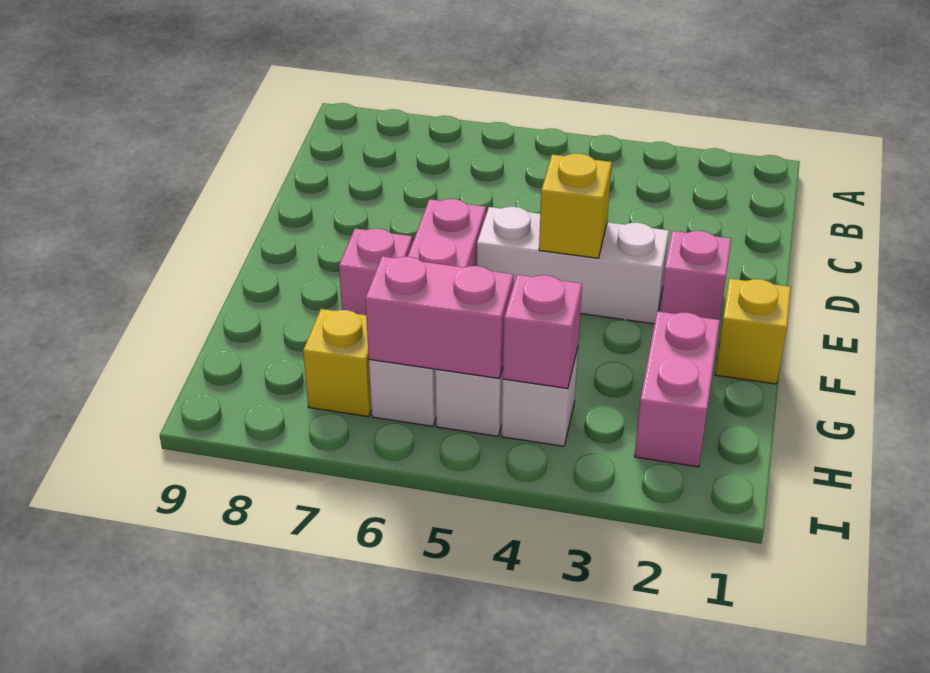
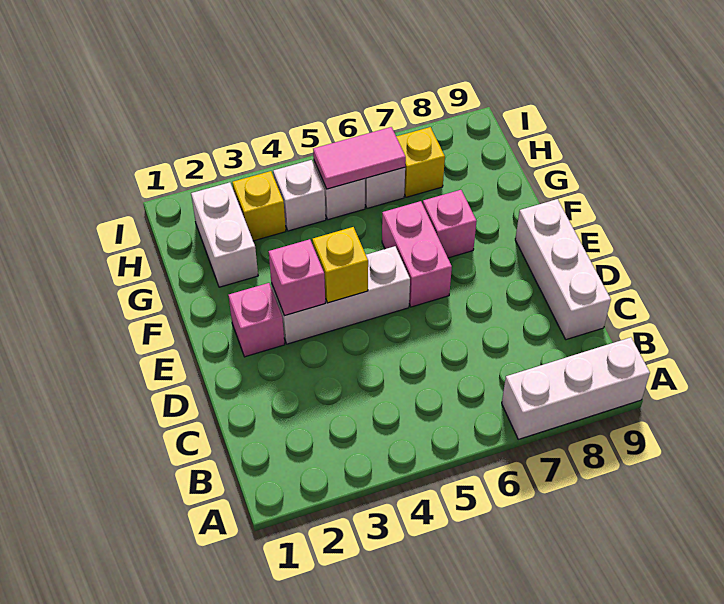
none -> white brick A7:A9 level 1
none -> white brick C9:E9 level 1
yellow brick F1 level 1 -> yellow brick H3 level 1
pink brick G2:H2 level 1 -> white brick G2:H2 level 1
pink brick H4 level 2 -> pink brick E3 level 2
pink brick H5:H6 level 2 -> pink tile H5:H6 level 2

